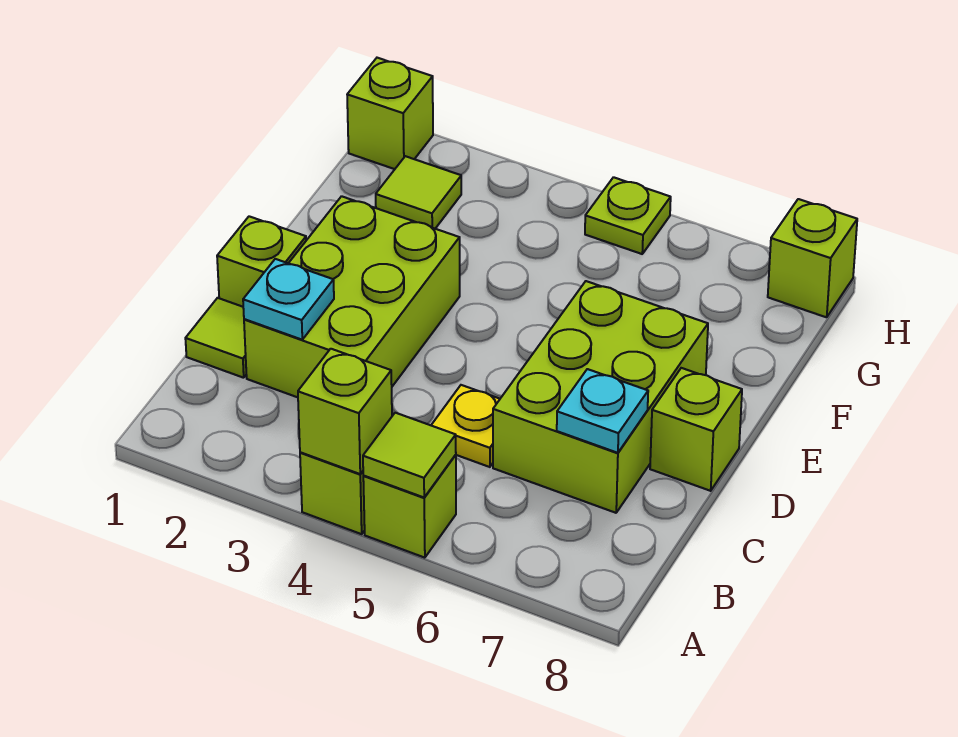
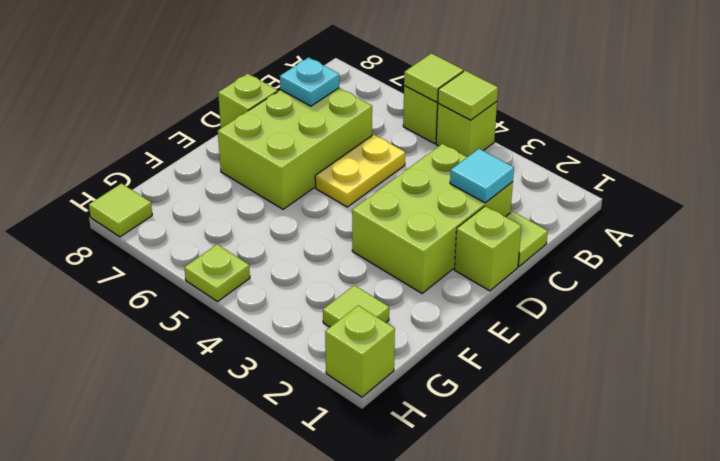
lime brick A4 level 2 -> lime tile A4 level 2
cyan plate C2 level 2 -> cyan tile C2 level 2
yellow plate C5 level 1 -> yellow plate C5:D5 level 1
lime brick H8 level 1 -> lime tile H8 level 1

